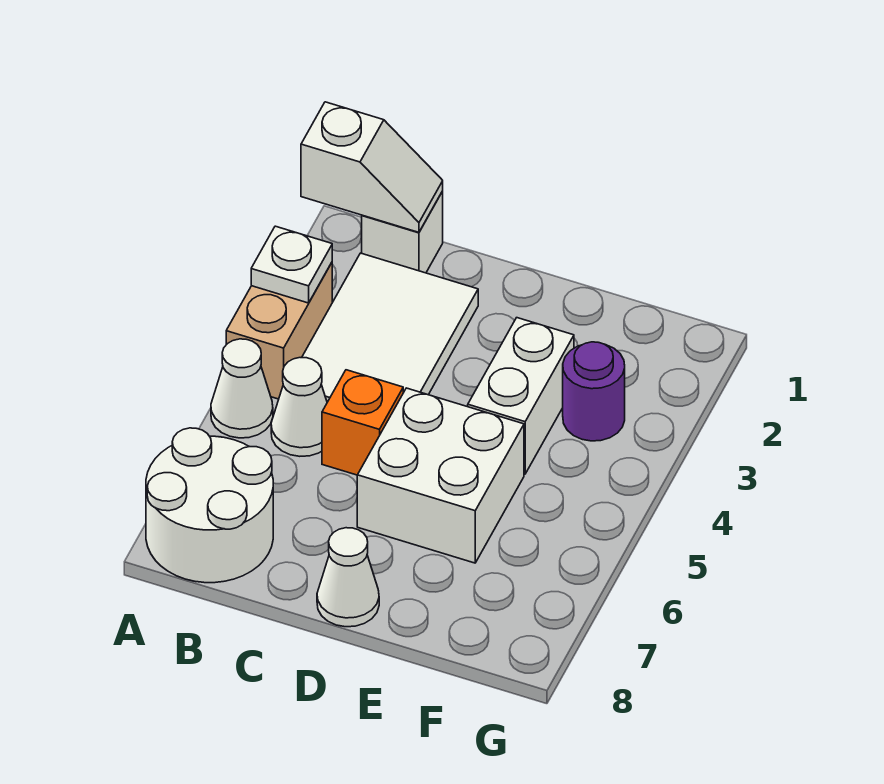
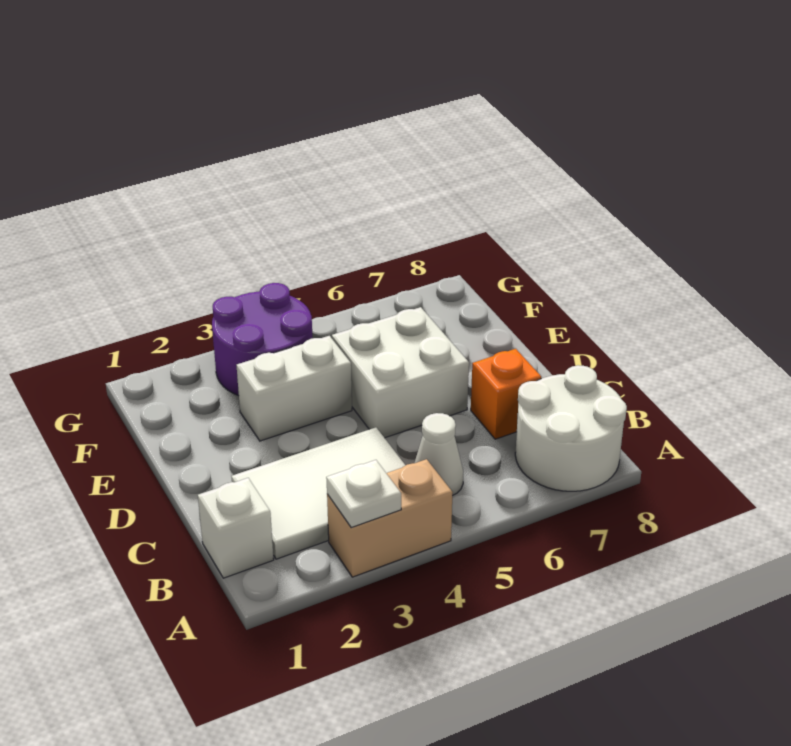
white slope A1:B1 level 2 top A -> none
white cone A5 level 1 -> none
orange brick C5 level 1 -> orange brick C7 level 1
white cone D8 level 1 -> none
purple round brick F3 level 1 -> purple round brick F3:G4 level 1

